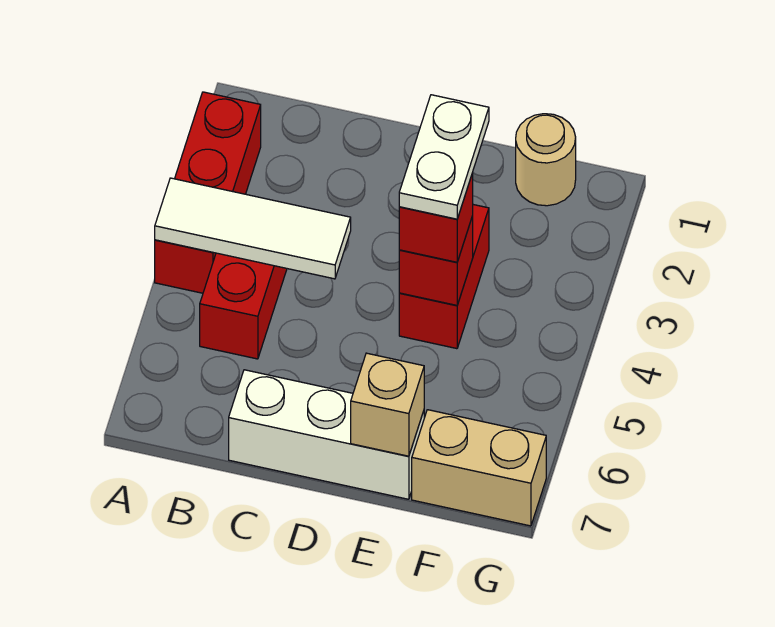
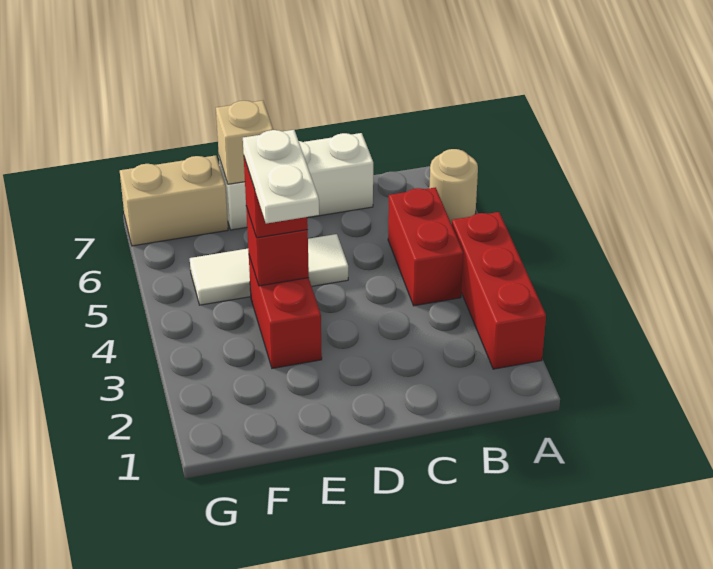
white tile A4:C4 level 2 -> white tile D5:F5 level 1
tan round brick F1 level 1 -> tan round brick A6 level 1

